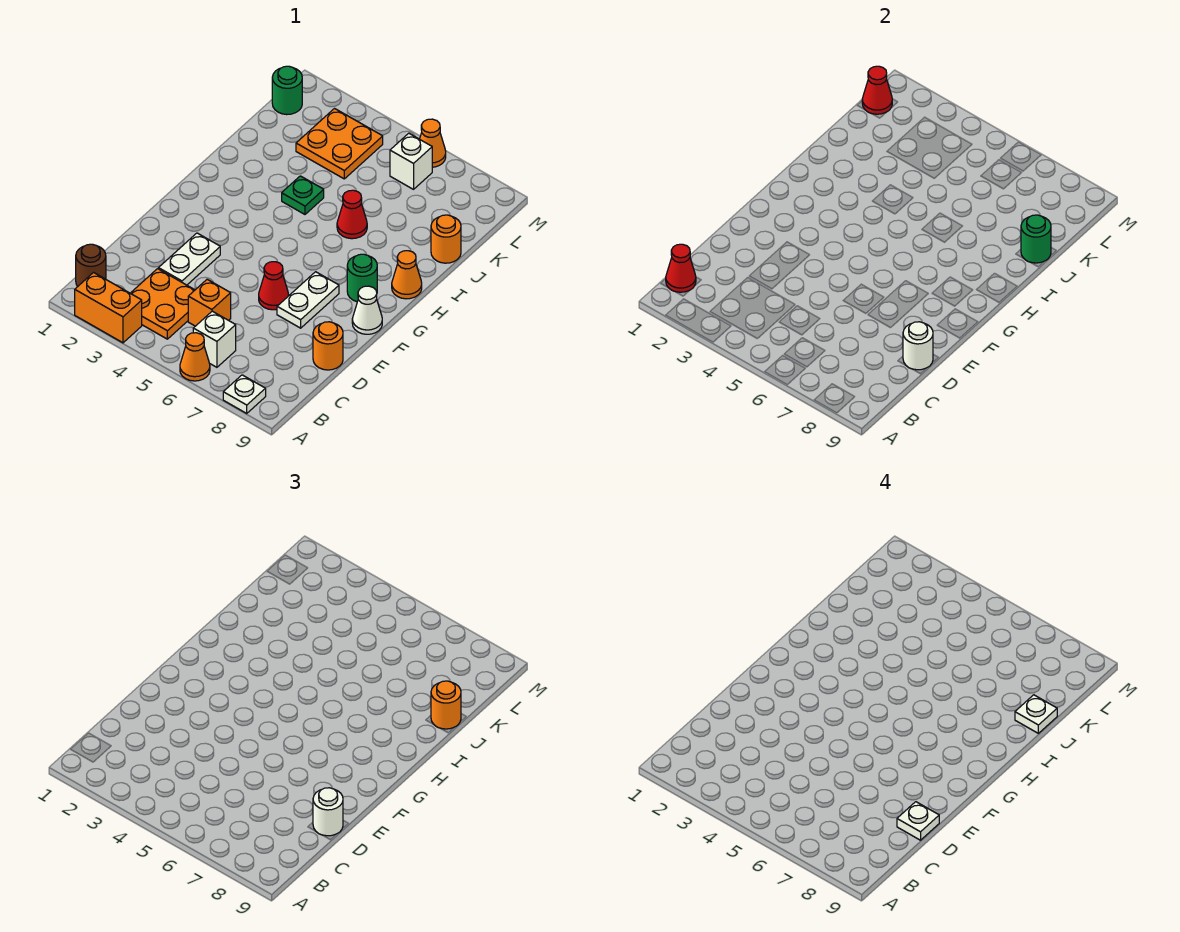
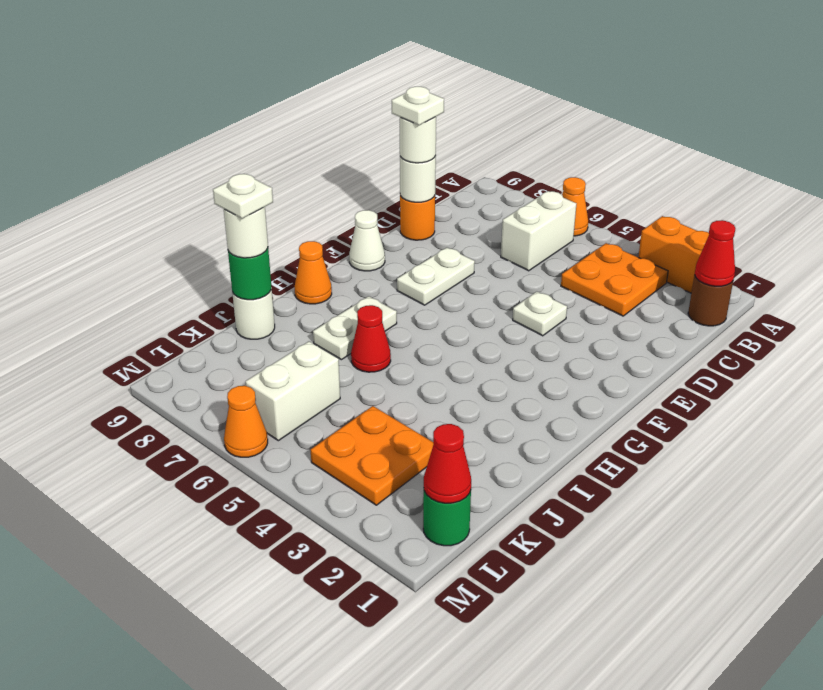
white plate A8 level 1 -> white plate E4 level 1
white brick B6 level 1 -> white brick B6:C6 level 1
orange brick C5 level 1 -> none
white plate D3:E3 level 1 -> white plate H7:I7 level 1
red cone E6 level 1 -> none
green round brick G8 level 1 -> none
green plate I4 level 1 -> none
orange round brick J9 level 1 -> white round brick J9 level 1
orange round brick J9 level 3 -> white round brick J9 level 3
white brick L6 level 1 -> white brick K6:L6 level 1

